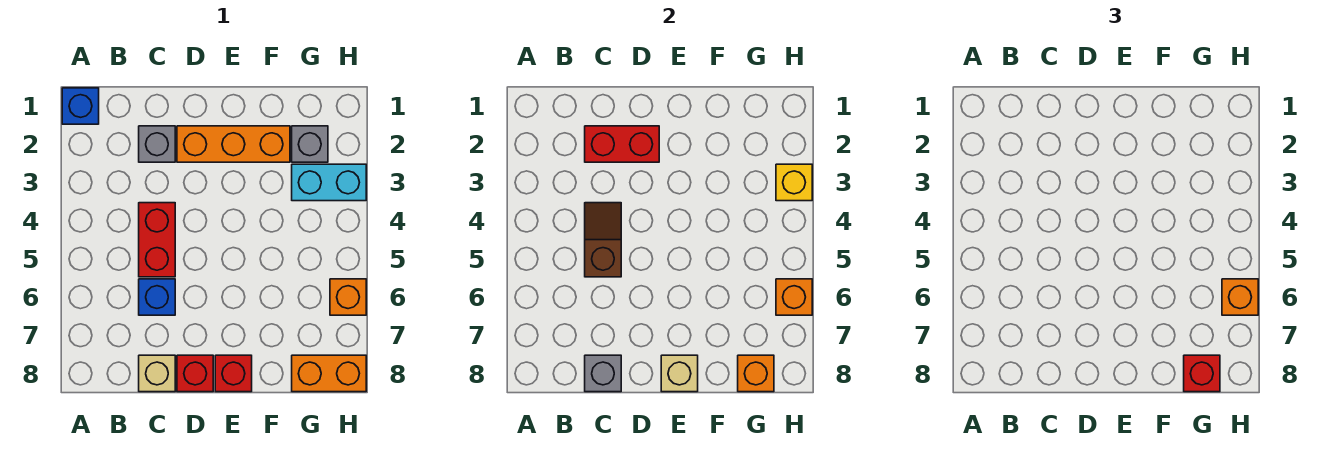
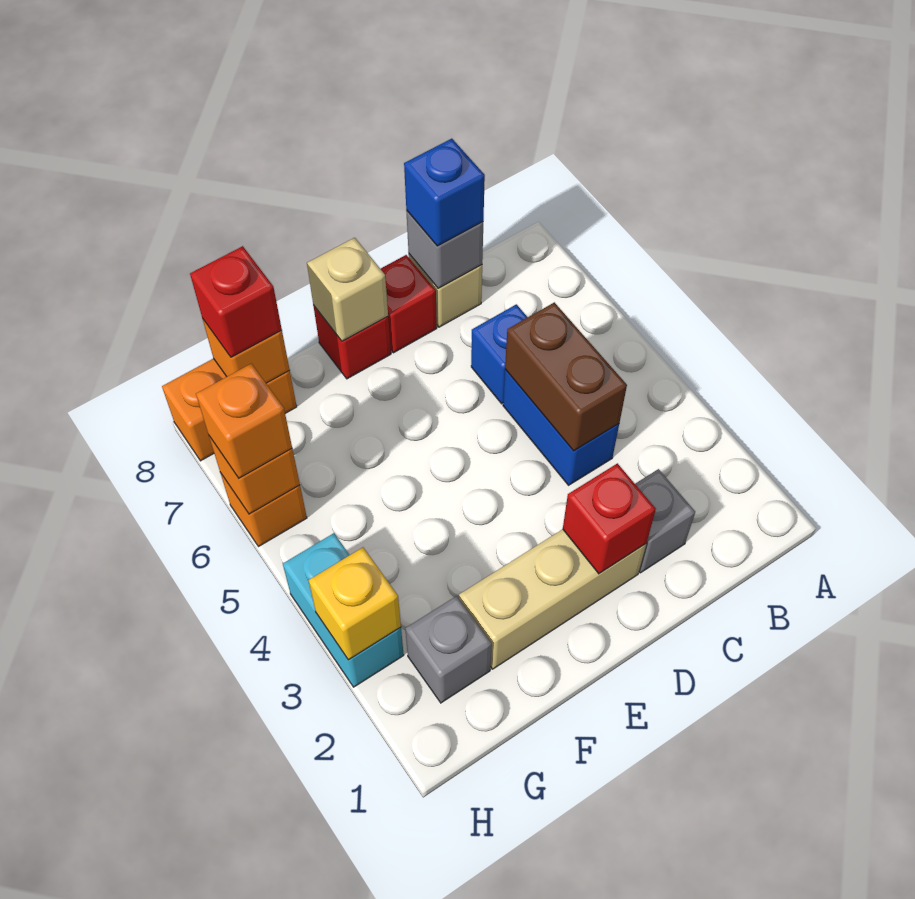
blue brick A1 level 1 -> blue brick C8 level 3
red brick C2:D2 level 2 -> red brick D2 level 2
red brick C4:C5 level 1 -> blue brick C4:C5 level 1
brown slope C4:C5 level 2 top 5 -> brown brick C4:C5 level 2
orange brick D2:F2 level 1 -> tan brick D2:F2 level 1
cyan brick G3:H3 level 1 -> cyan brick H3:H4 level 1

